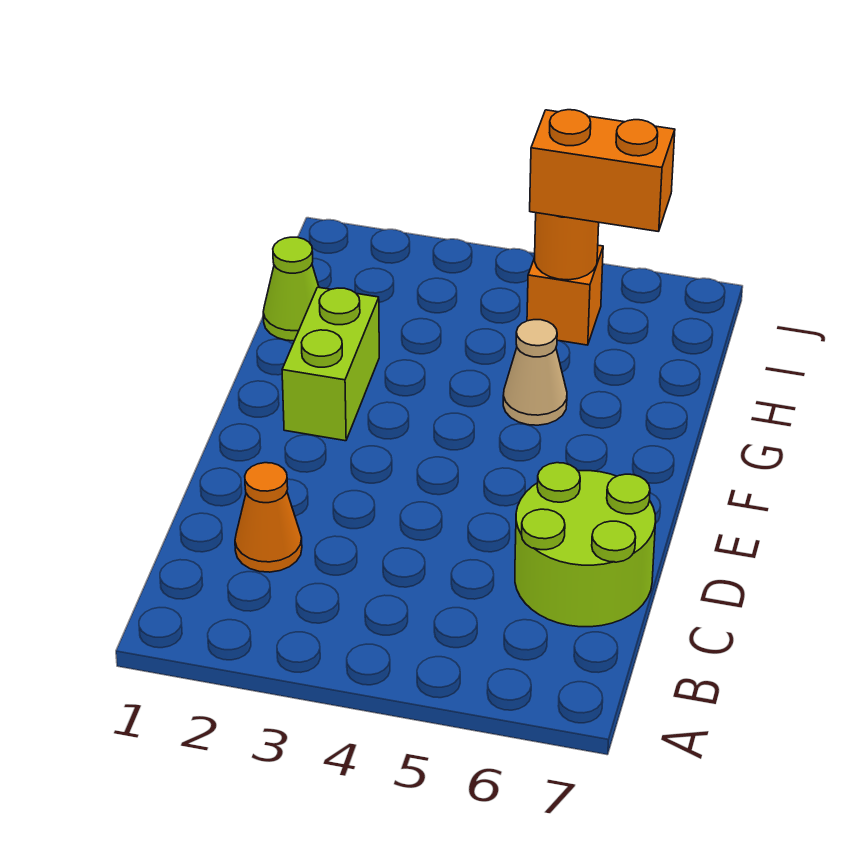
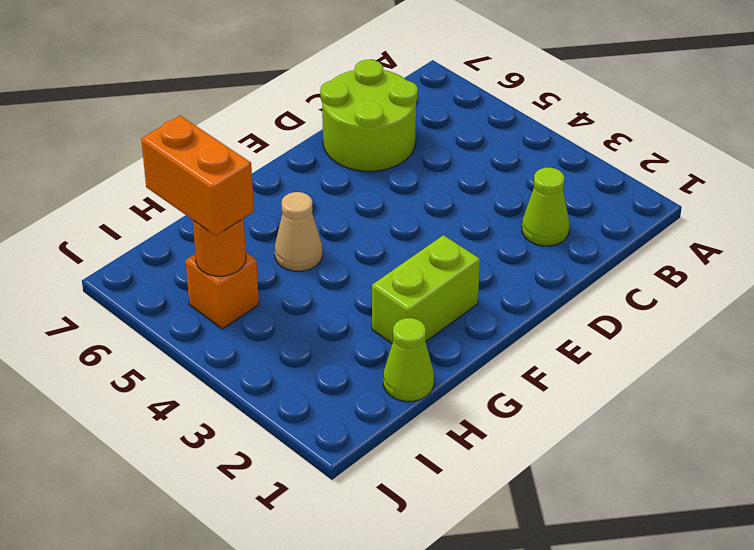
orange cone C2 level 1 -> lime cone C2 level 1

